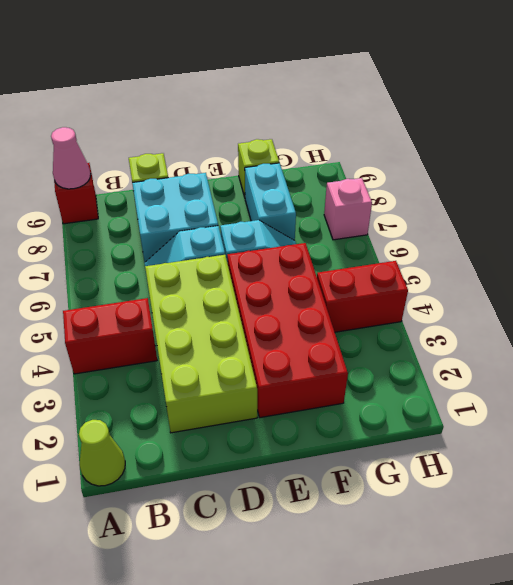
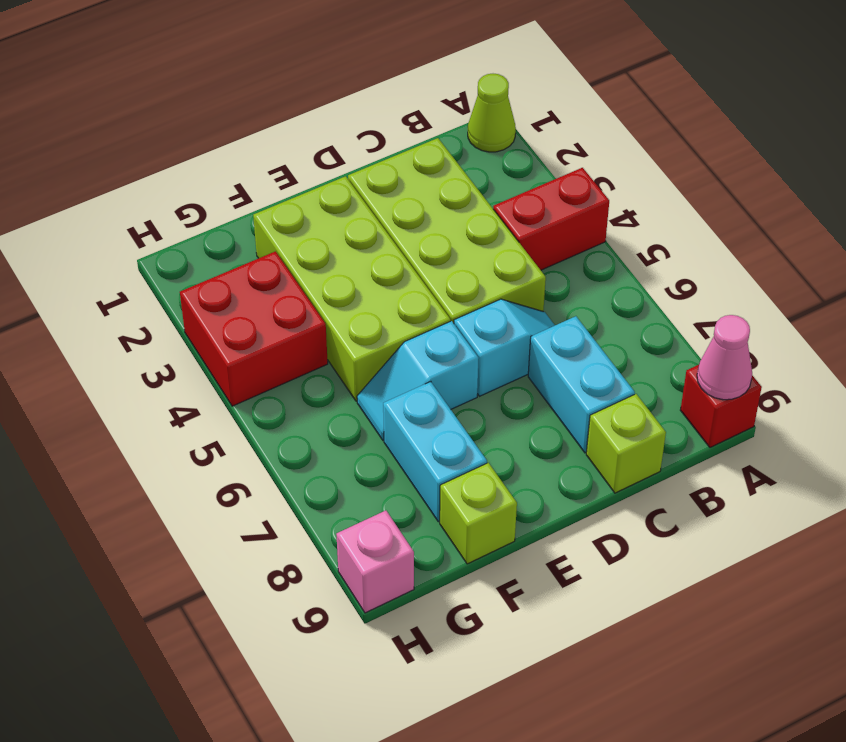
cyan brick C7:D8 level 1 -> cyan brick C7:C8 level 1
red brick E2:F5 level 1 -> lime brick E2:F5 level 1
red brick G4:H4 level 1 -> red brick G3:H4 level 1
pink brick H7 level 1 -> pink brick H9 level 1

